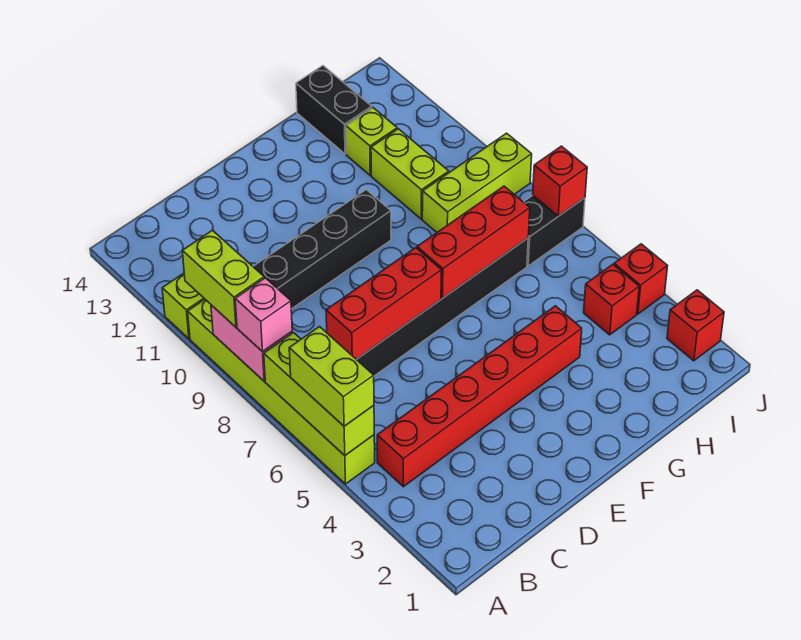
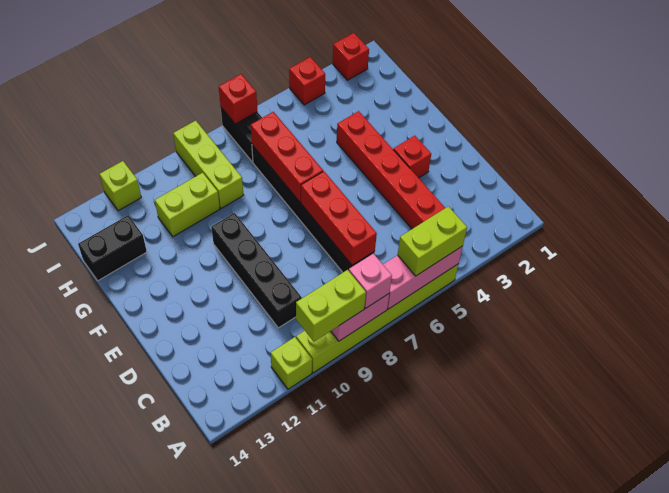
lime brick A5:A7 level 2 -> pink brick A5:A7 level 2
lime brick H12 level 1 -> lime brick J12 level 1
red brick I4 level 1 -> red brick E3 level 1

